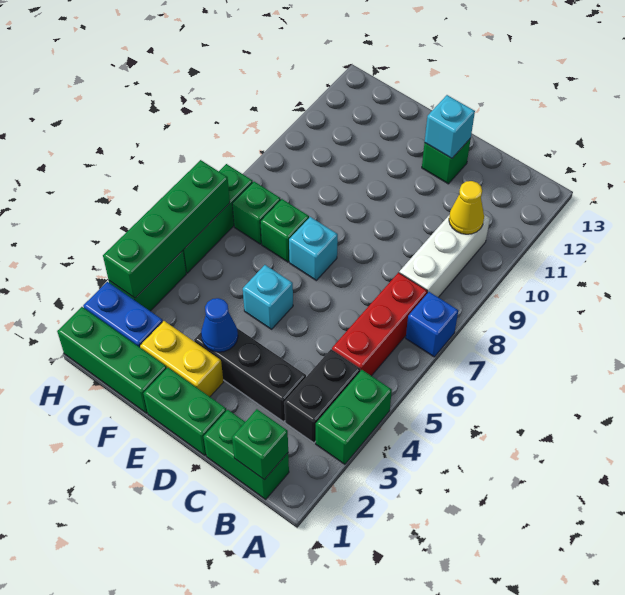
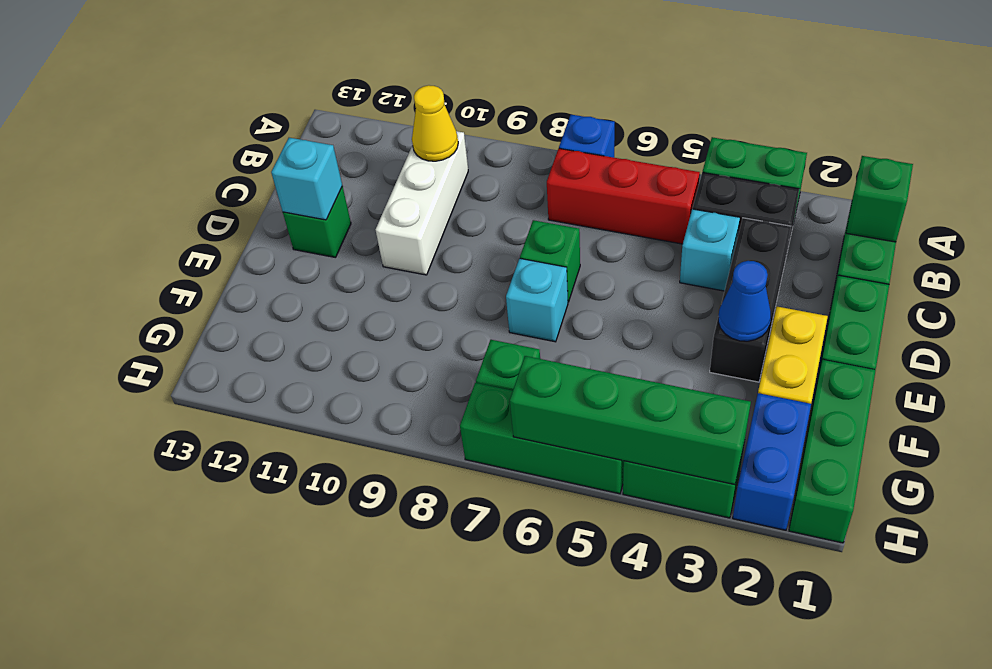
white brick B8:B10 level 1 -> white brick B10:D10 level 1
cyan brick E5 level 1 -> cyan brick C4 level 1
green brick F7 level 1 -> green brick D7 level 1

